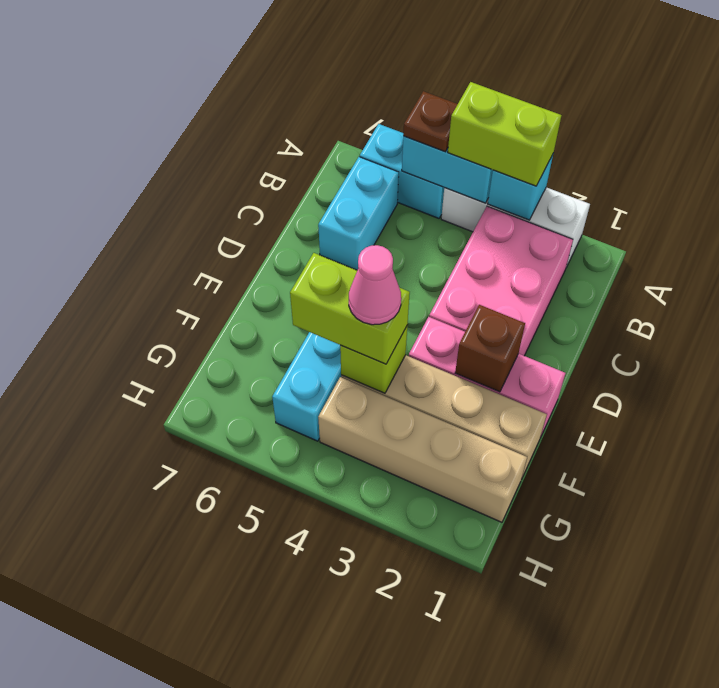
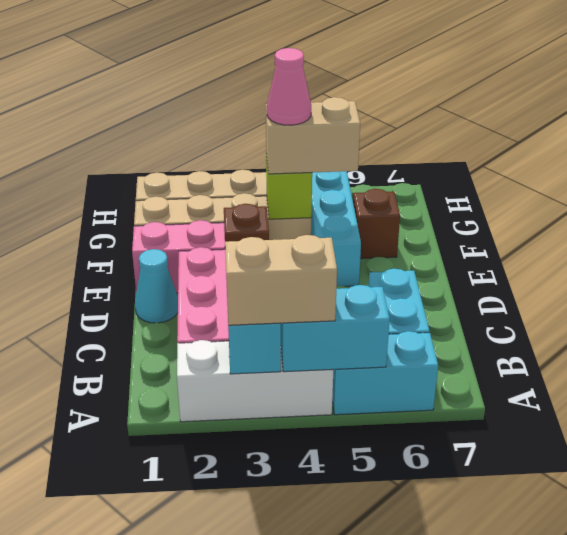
lime brick A3:A4 level 3 -> tan brick A3:A4 level 3
brown plate A5 level 3 -> brown plate E3 level 2
none -> cyan cone D1 level 1
brown brick E2 level 2 -> brown brick F6 level 1
lime brick F4:F5 level 3 -> tan brick F4:F5 level 3

